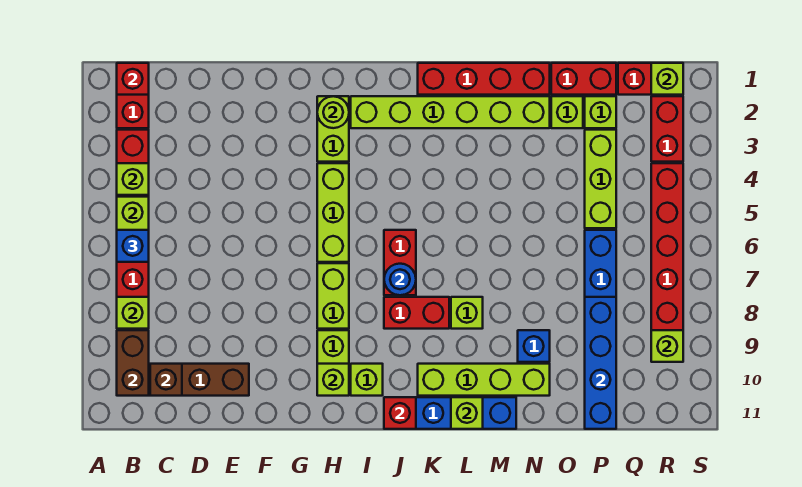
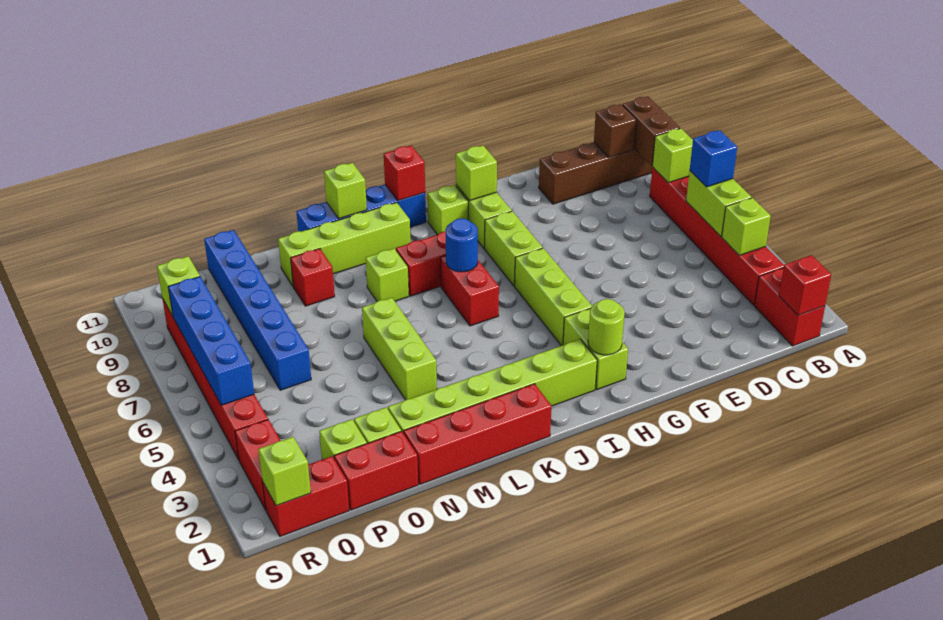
blue brick N9 level 1 -> red brick N9 level 1
lime brick P3:P5 level 1 -> lime brick M4:M6 level 1
blue brick P8:P11 level 2 -> blue brick R5:R8 level 2

